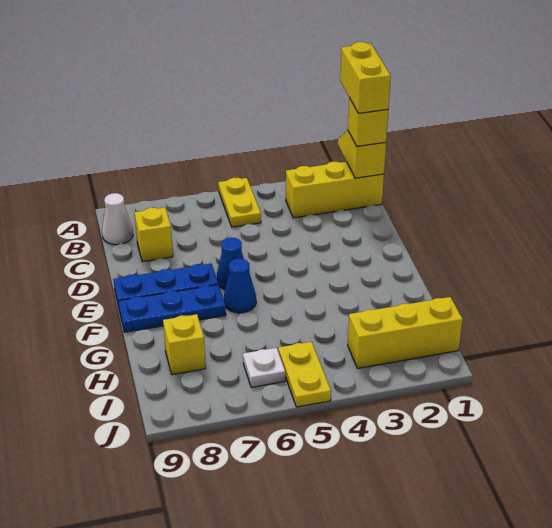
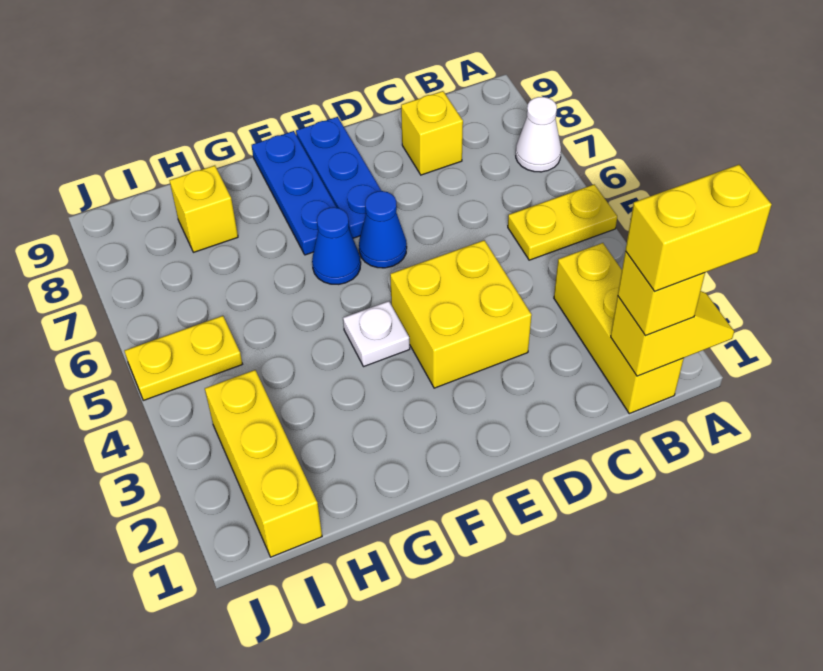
white cone B9 level 1 -> white cone A7 level 1
none -> yellow brick D3:E4 level 1
white plate I6 level 1 -> white plate F4 level 1

